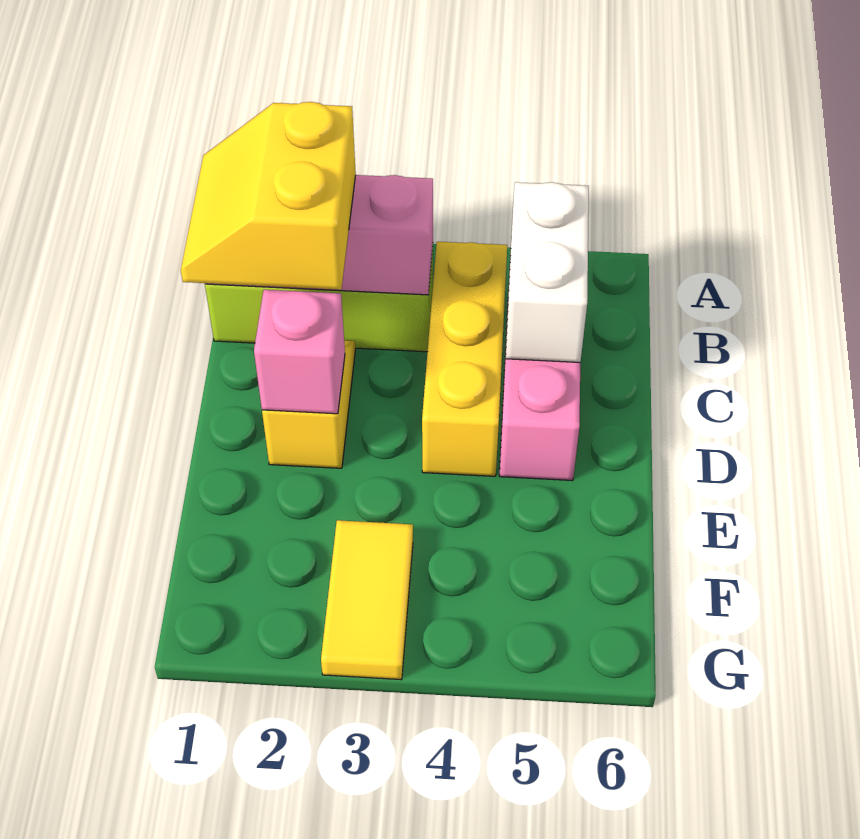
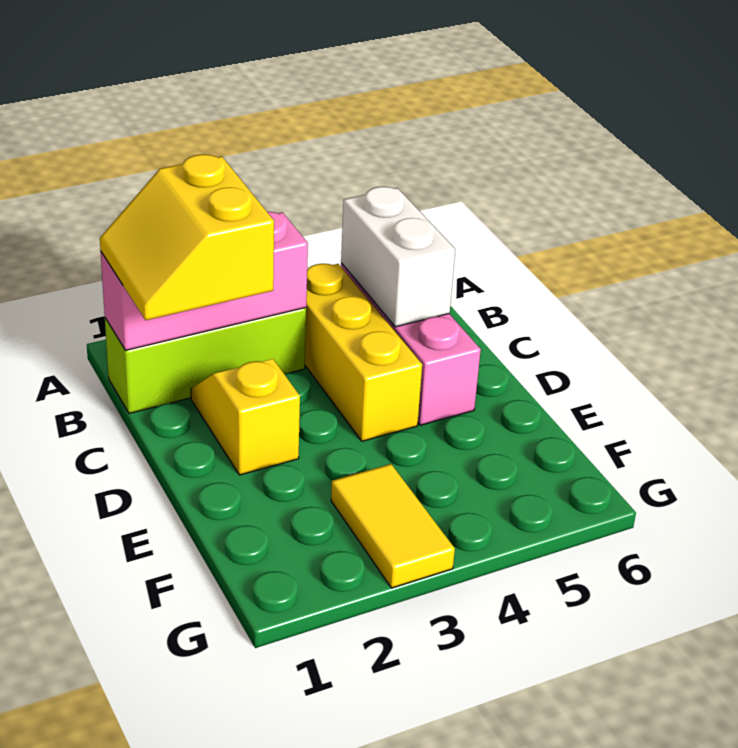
pink brick D2 level 2 -> none

